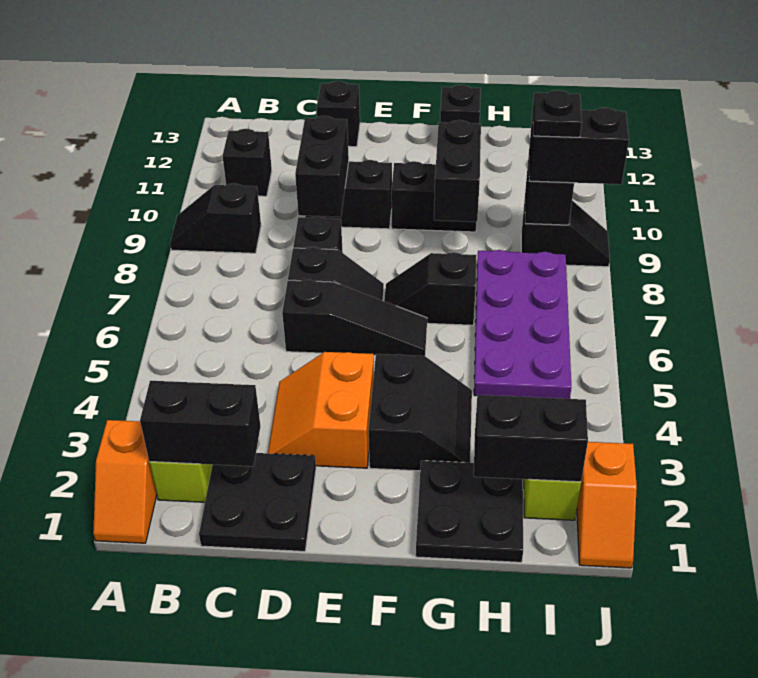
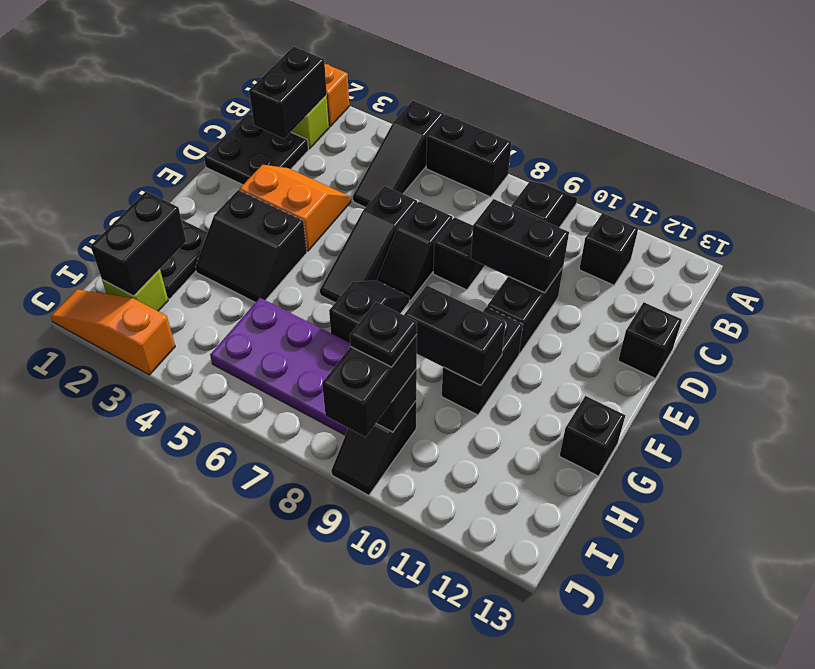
none -> black slope A5:C5 level 1 top A
none -> black brick A6:A7 level 1
orange slope J1:J2 level 1 top 2 -> orange slope J1:J3 level 1 top 3

